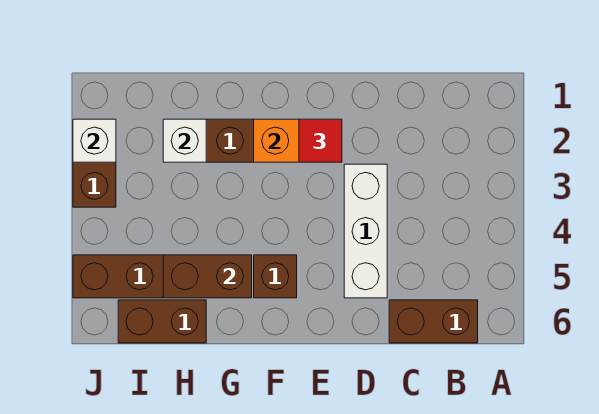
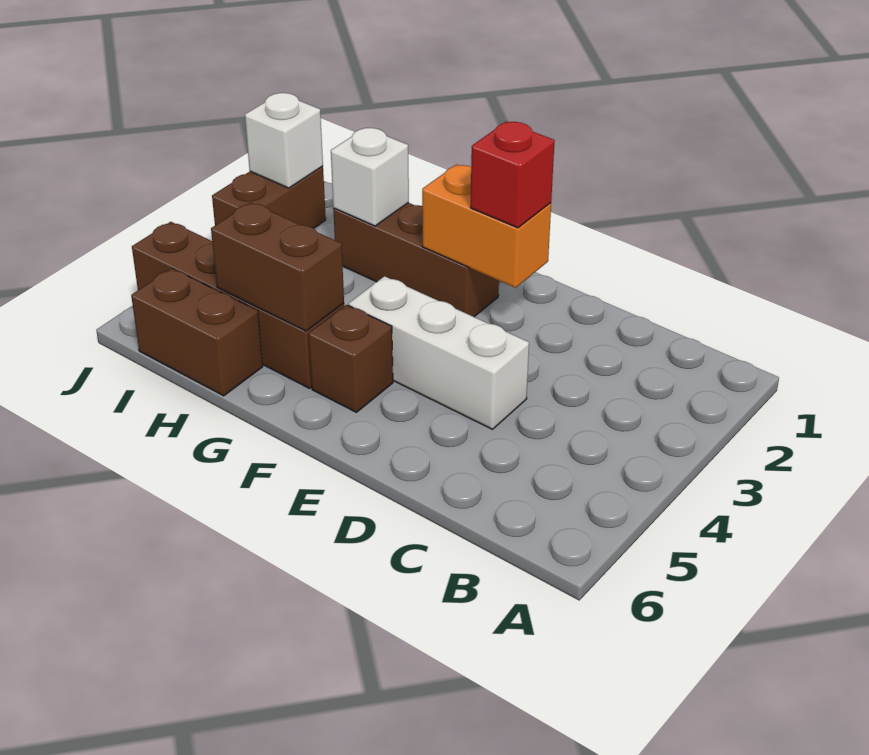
brown brick B6:C6 level 1 -> none
white brick D3:D5 level 1 -> white brick D4:F4 level 1
red tile E2 level 3 -> red brick E2 level 3

